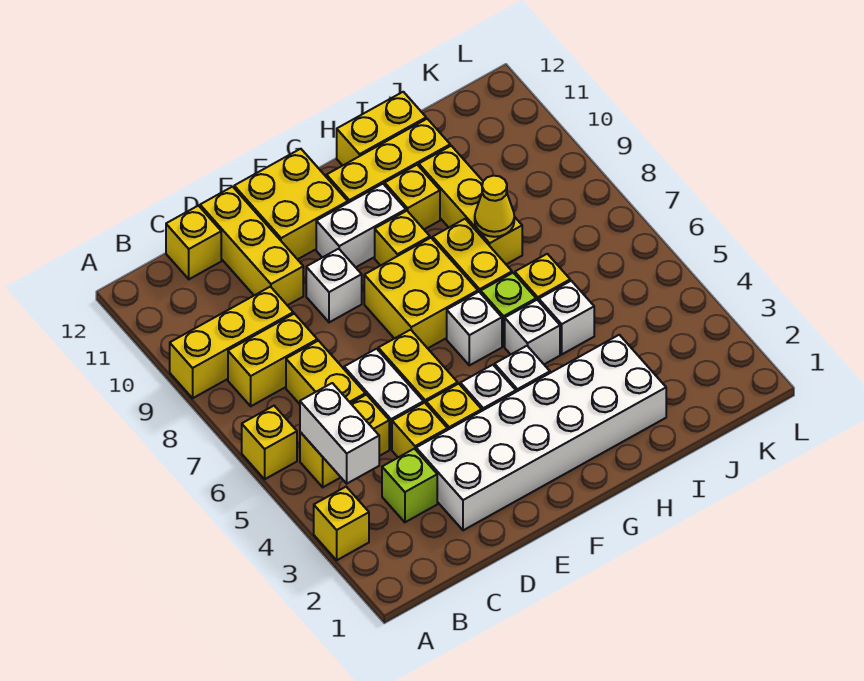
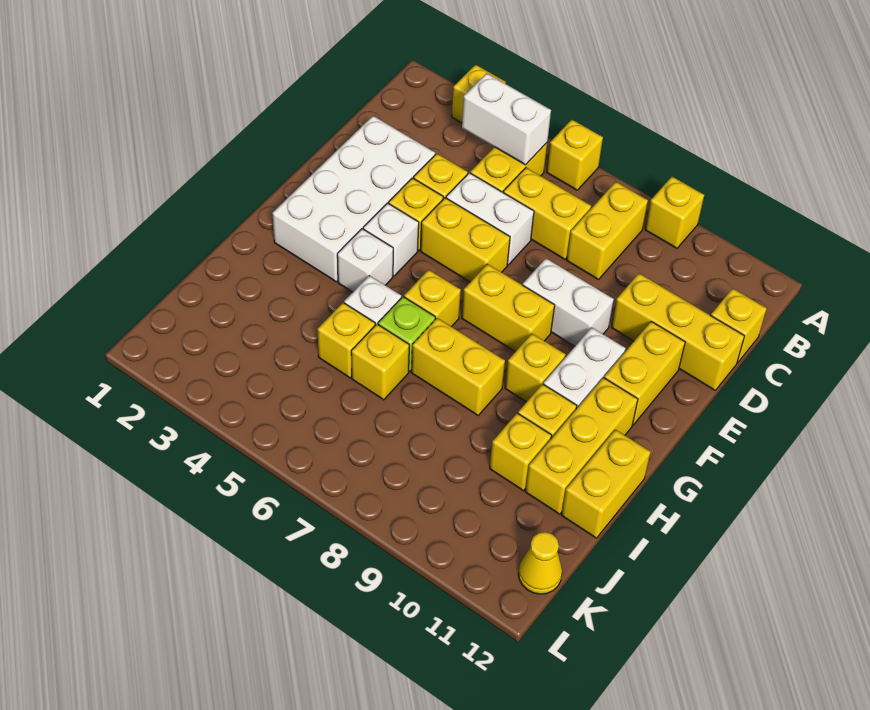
yellow brick A9:C9 level 1 -> yellow brick A9 level 1
lime brick C3 level 1 -> none
white brick D2:I3 level 1 -> white brick D2:G3 level 1
white brick E9 level 1 -> white brick E8:E9 level 1
yellow brick E11:F12 level 1 -> yellow brick E11:F11 level 1
yellow brick F7:G8 level 1 -> yellow brick F7:F8 level 1
white brick G6 level 1 -> yellow brick G6 level 1
white brick I5 level 1 -> yellow brick I5 level 1
yellow brick I8:I10 level 1 -> yellow brick I10 level 1
yellow cone I8 level 2 -> yellow cone K12 level 1

